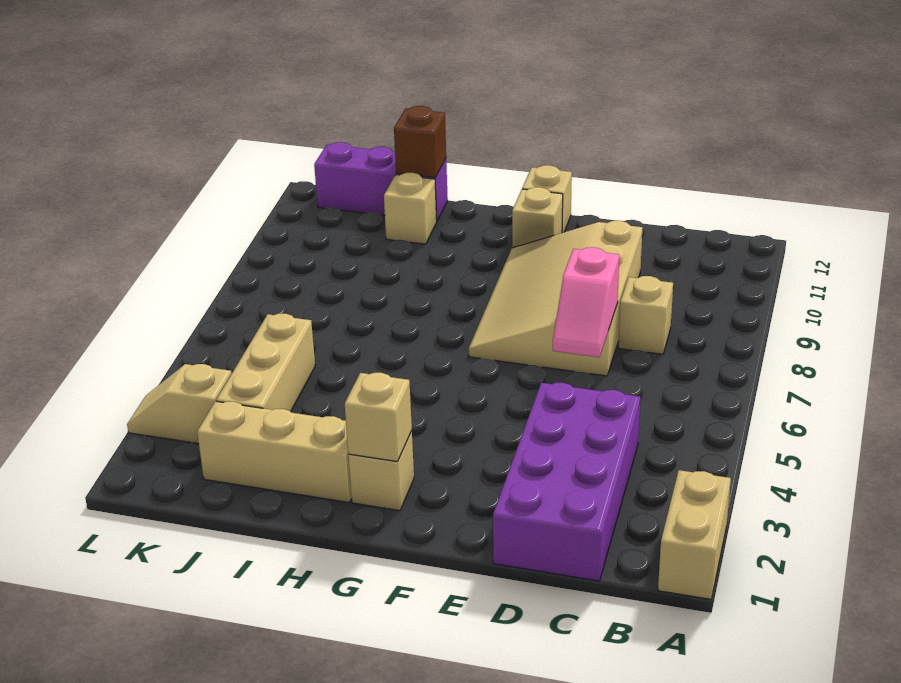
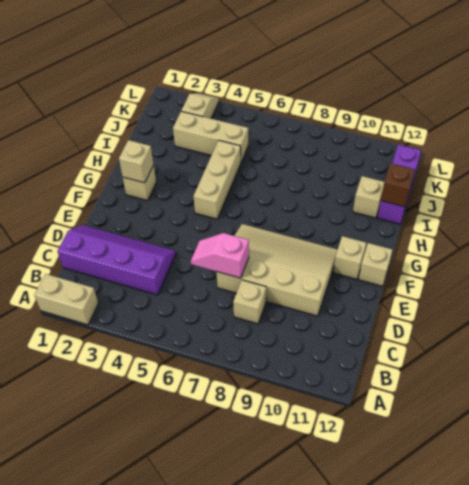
purple brick C1:D4 level 1 -> purple slope C1:D4 level 1 top C
tan brick H2:J2 level 1 -> tan brick G5:I5 level 1

